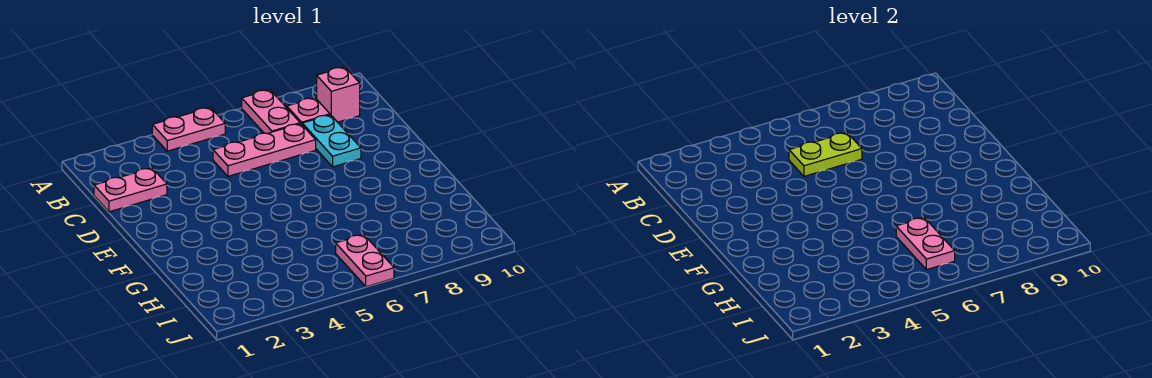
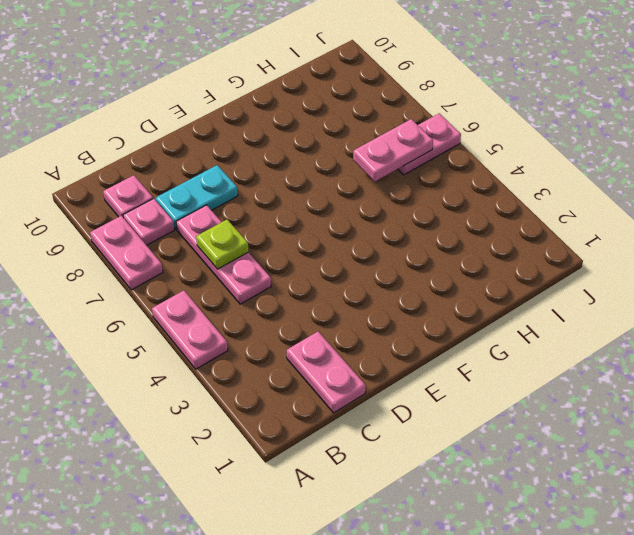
pink plate A7:B7 level 1 -> pink plate A7:A8 level 1
pink brick B9 level 1 -> pink plate B9 level 1
lime plate C5:C6 level 2 -> lime plate C6 level 2

